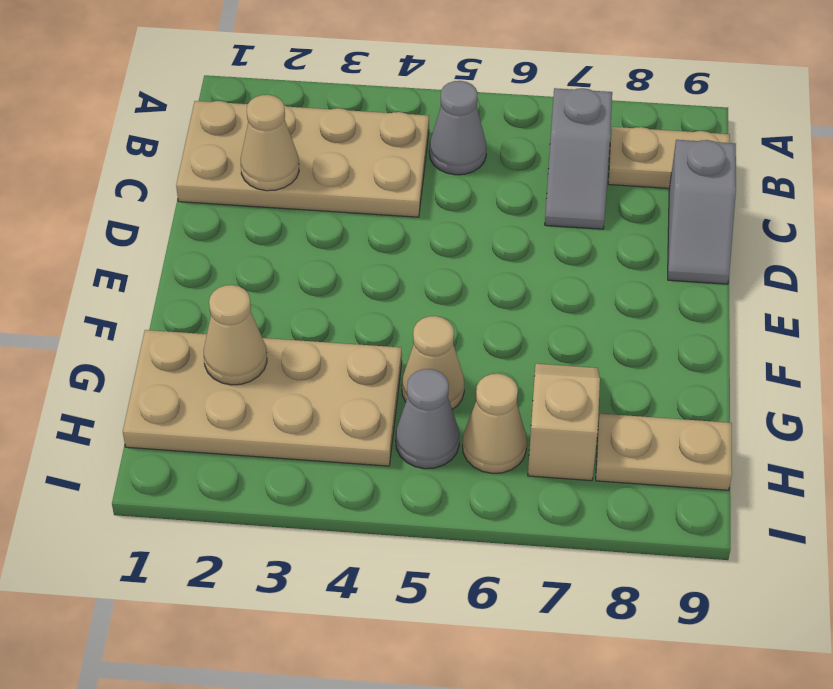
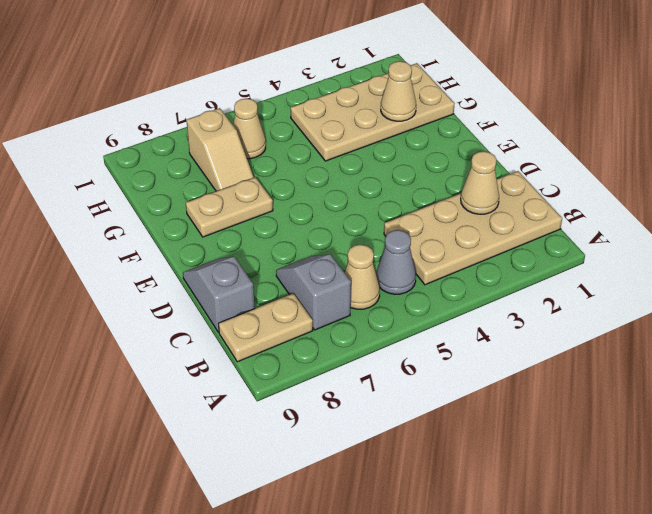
tan cone G5 level 1 -> tan cone B6 level 1
grey cone H5 level 1 -> none
tan plate H8:H9 level 1 -> tan plate F7:F8 level 1

